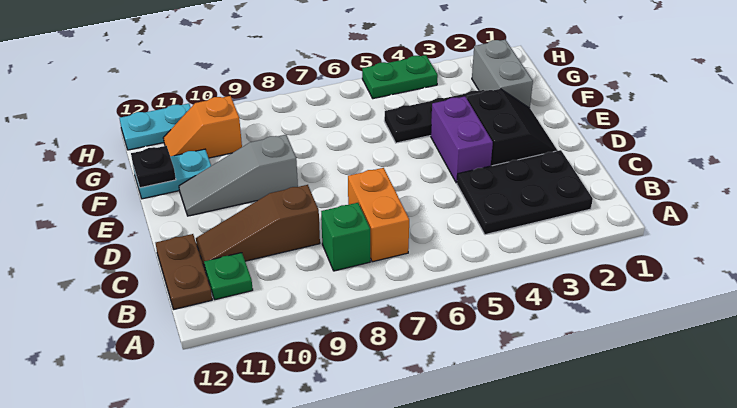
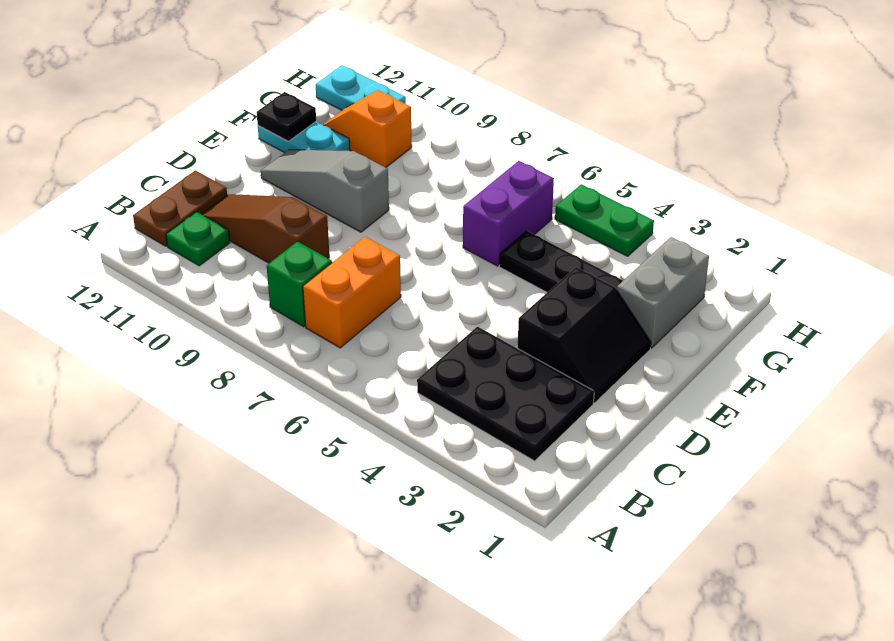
purple brick D4:E4 level 1 -> purple brick F6:G6 level 1

